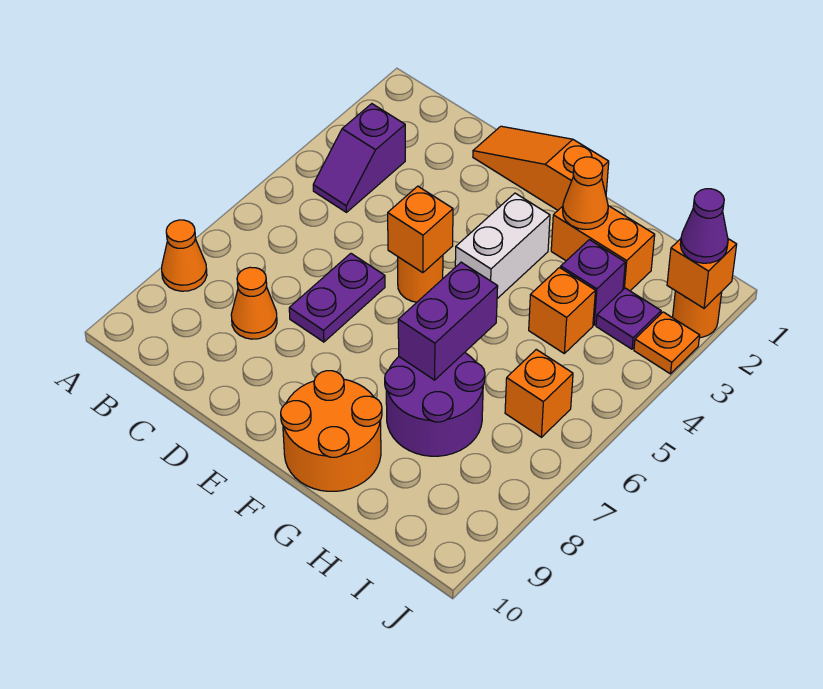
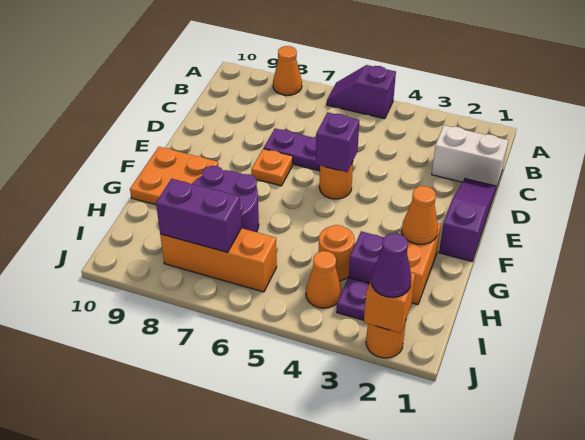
purple slope B3:B4 level 1 top 3 -> purple slope A5:A6 level 1 top 5
orange cone C8 level 1 -> orange cone I4 level 1
orange slope D1:F1 level 1 top F -> purple slope D1:F1 level 1 top F
orange brick E5 level 2 -> purple brick E5 level 2
white brick F3:F4 level 1 -> white brick C1:C2 level 1
orange round brick F9:G10 level 1 -> orange plate F9:G10 level 1
purple brick G6:G7 level 2 -> purple brick I7:I8 level 2
orange brick H4 level 1 -> orange round brick H4 level 1
orange brick I6 level 1 -> orange brick I6:I8 level 1
orange plate J3 level 1 -> orange plate E7 level 1

